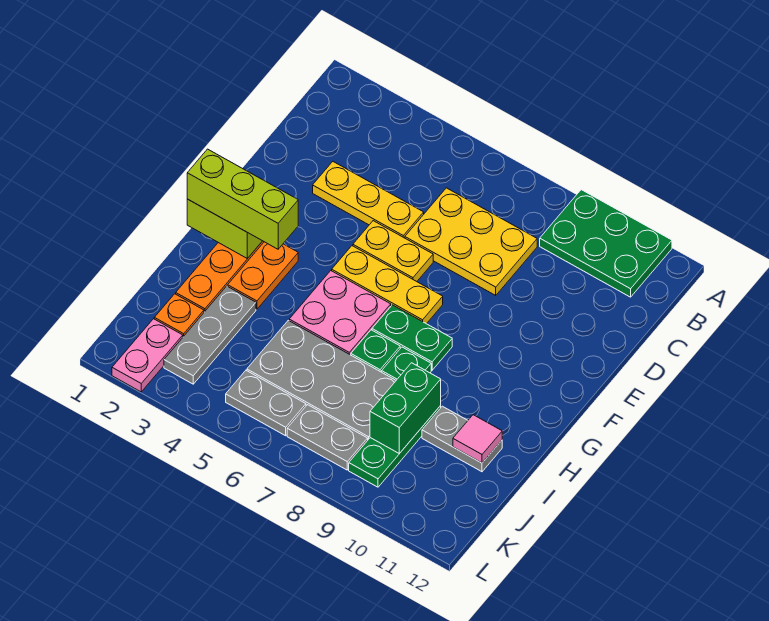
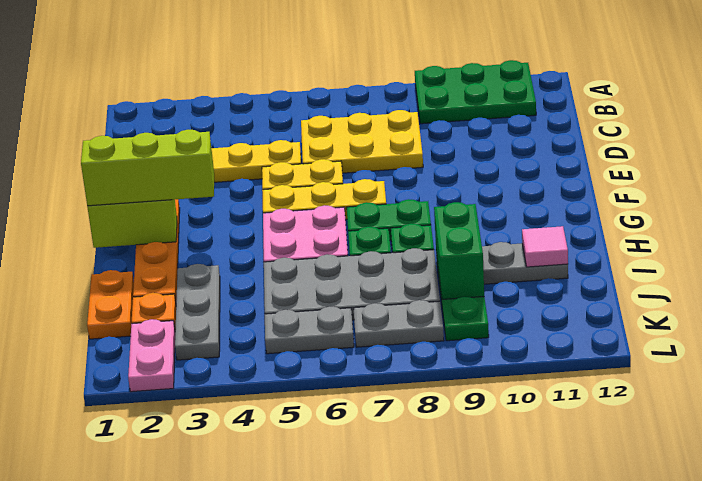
orange plate G3:H3 level 1 -> orange plate I1:J1 level 1

